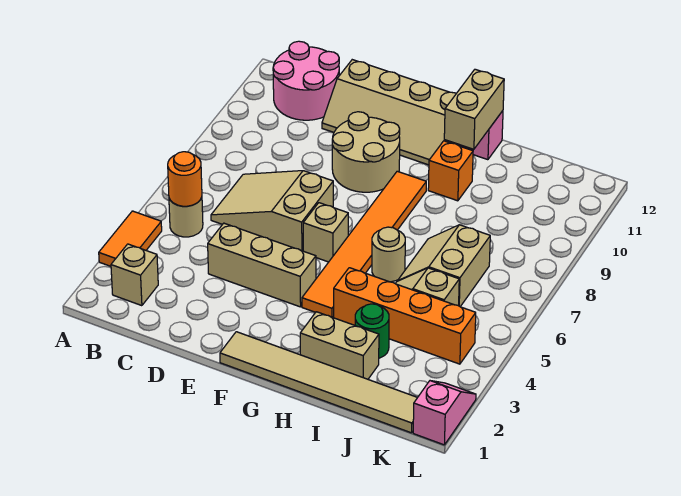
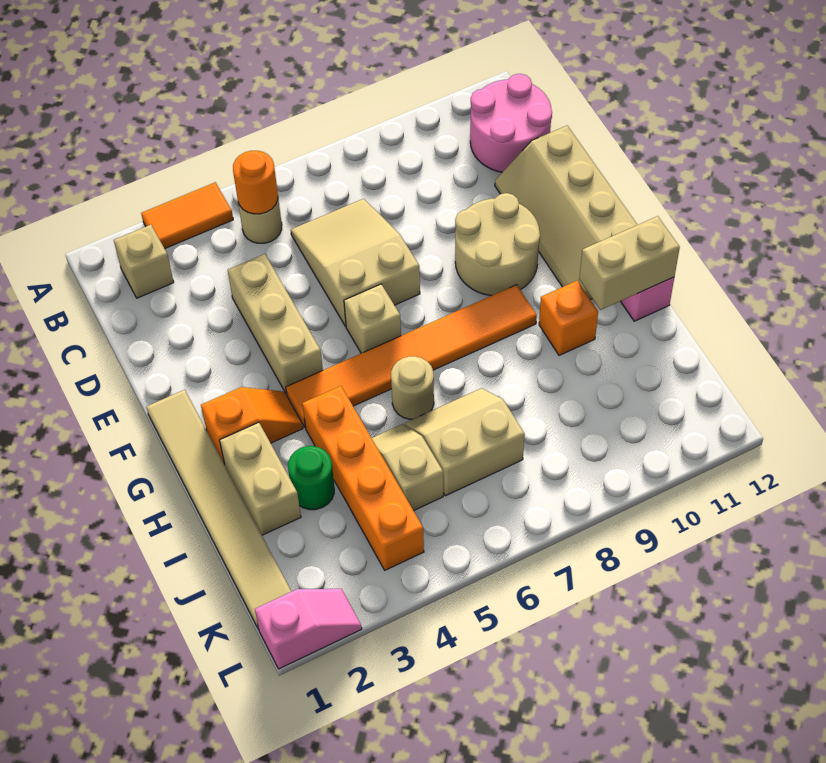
none -> orange slope G2:G3 level 1 top 2

